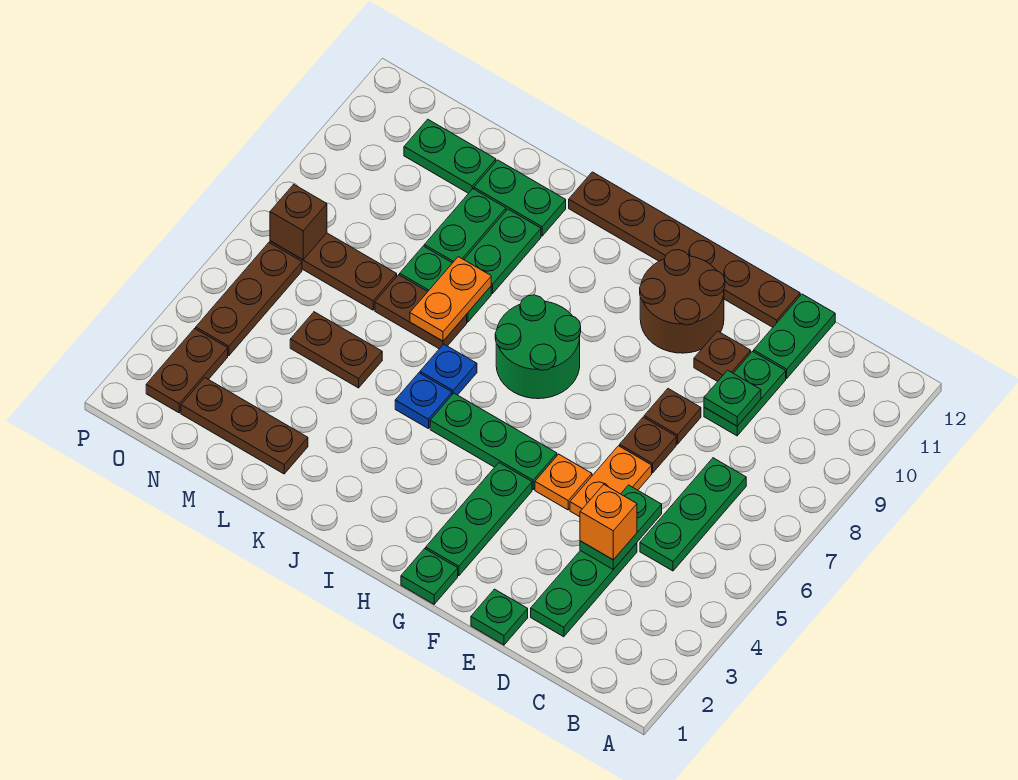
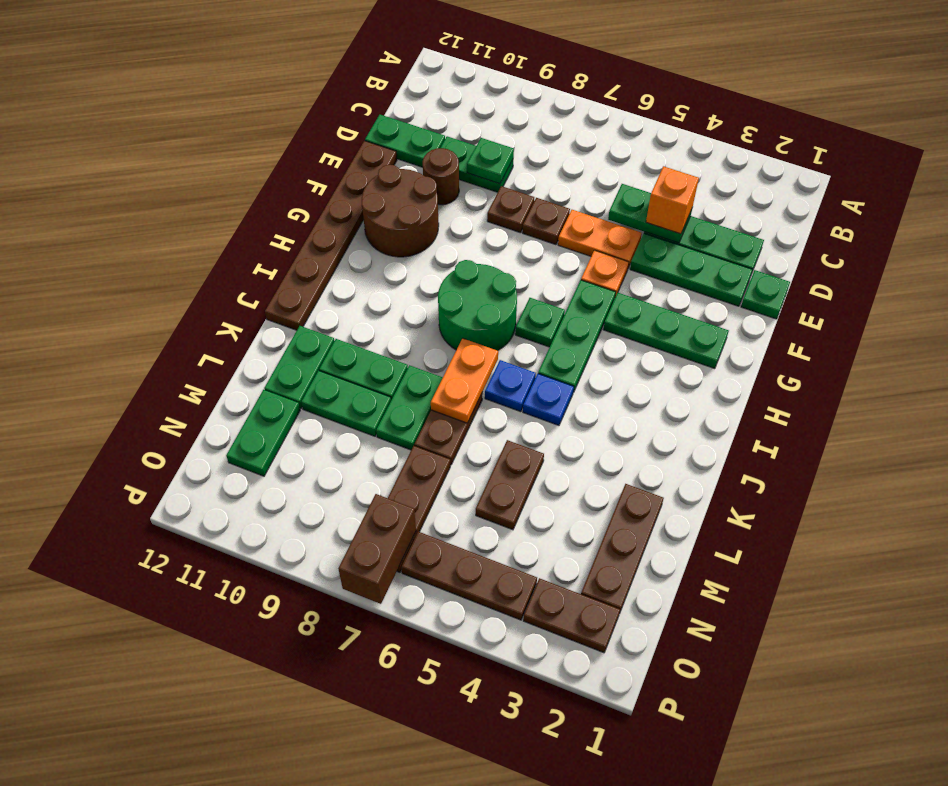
green plate C5:C7 level 1 -> green plate E2:E4 level 1
brown plate E10 level 1 -> brown round brick E10 level 1
green plate G1 level 1 -> green plate H6 level 1
orange plate K7:K8 level 2 -> orange plate J7:K7 level 2
brown brick O7 level 2 -> brown brick O7:P7 level 2

